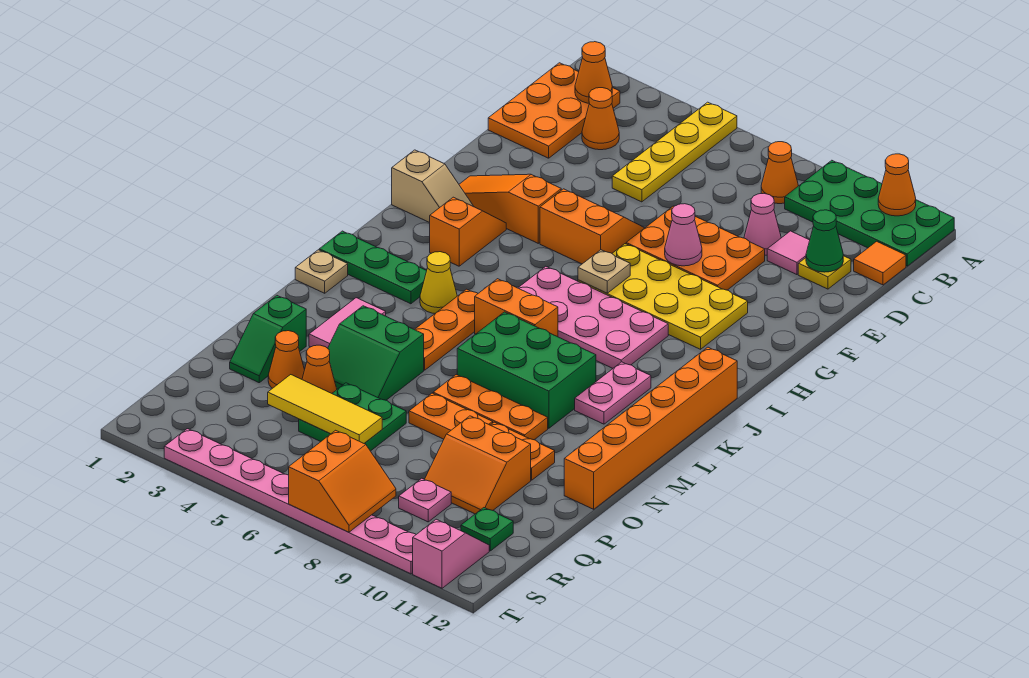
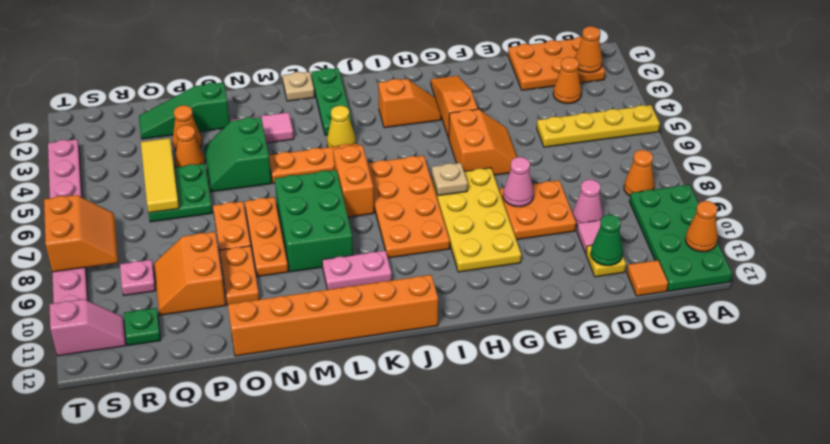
orange plate E7:F9 level 1 -> orange plate E8:F9 level 1
tan slope H1:H2 level 1 top 1 -> none
pink plate I6:J9 level 1 -> orange plate I6:J9 level 1
green slope O2:P2 level 1 top O -> green slope O2:Q2 level 1 top O
orange slope S7:T8 level 2 top 7 -> orange slope S7:T8 level 2 top T

